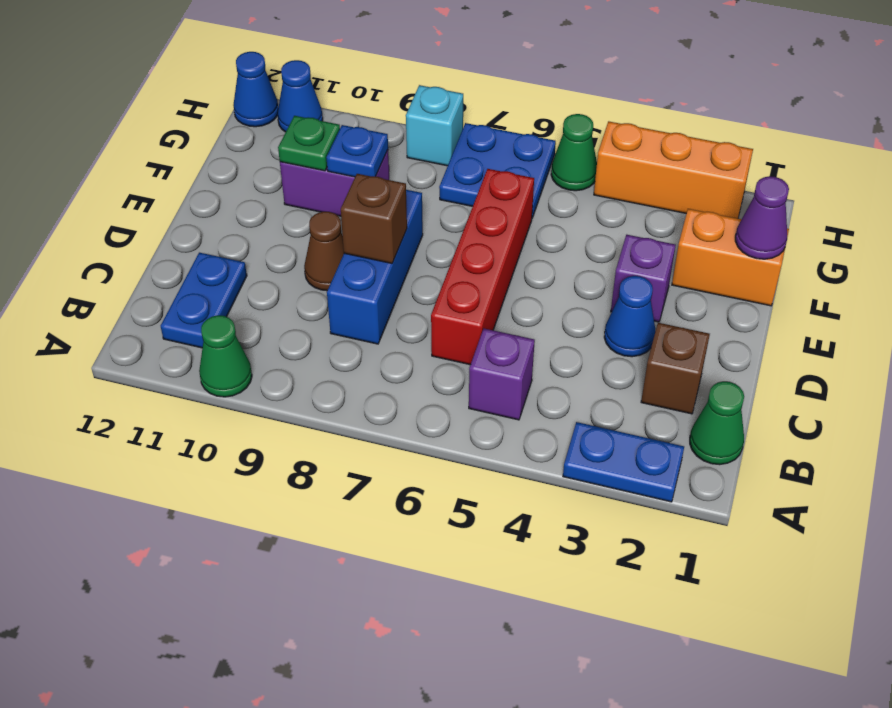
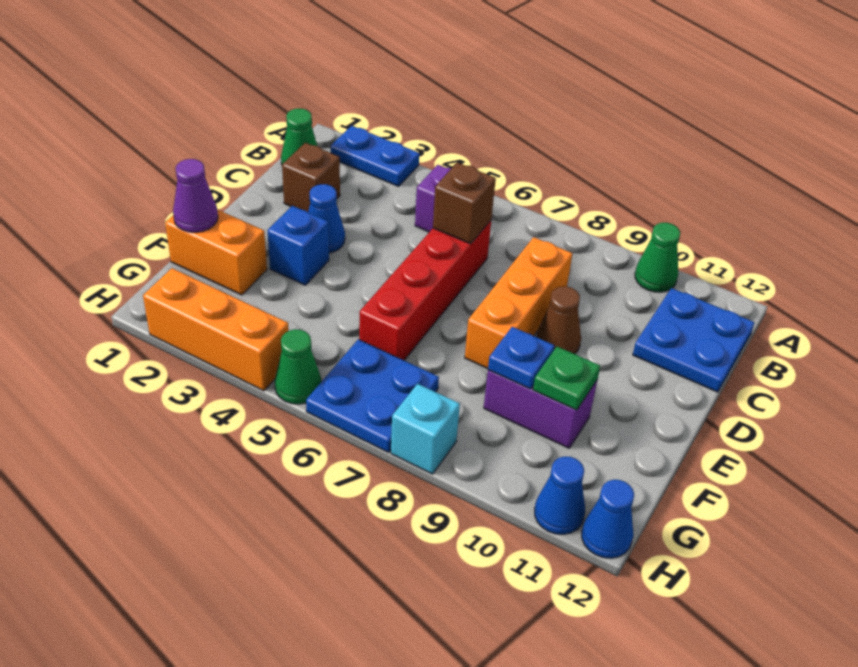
blue plate B11:C11 level 1 -> blue plate B11:C12 level 1
blue brick C8:E8 level 1 -> orange brick C8:E8 level 1
brown brick D8 level 2 -> brown brick C6 level 2
purple brick E3 level 1 -> blue brick E3 level 1

